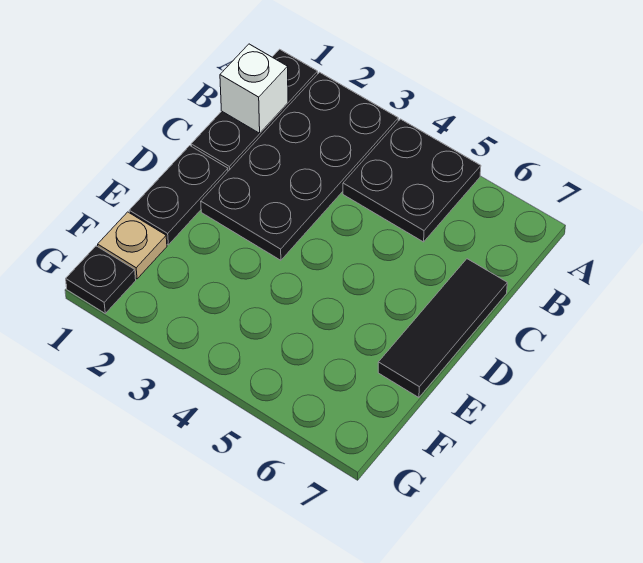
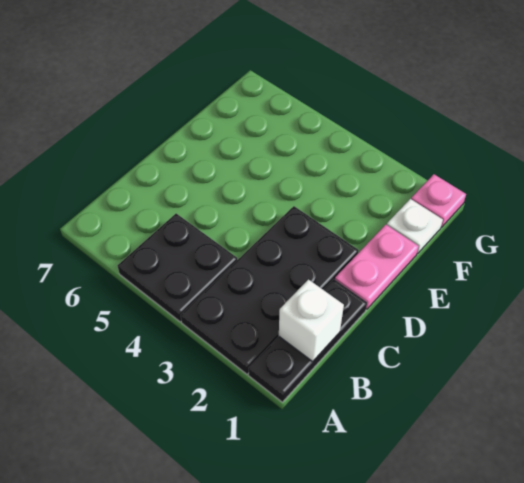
black tile C7:E7 level 1 -> none
black plate D1:E1 level 1 -> pink plate D1:E1 level 1
tan plate F1 level 1 -> white plate F1 level 1
black plate G1 level 1 -> pink plate G1 level 1

